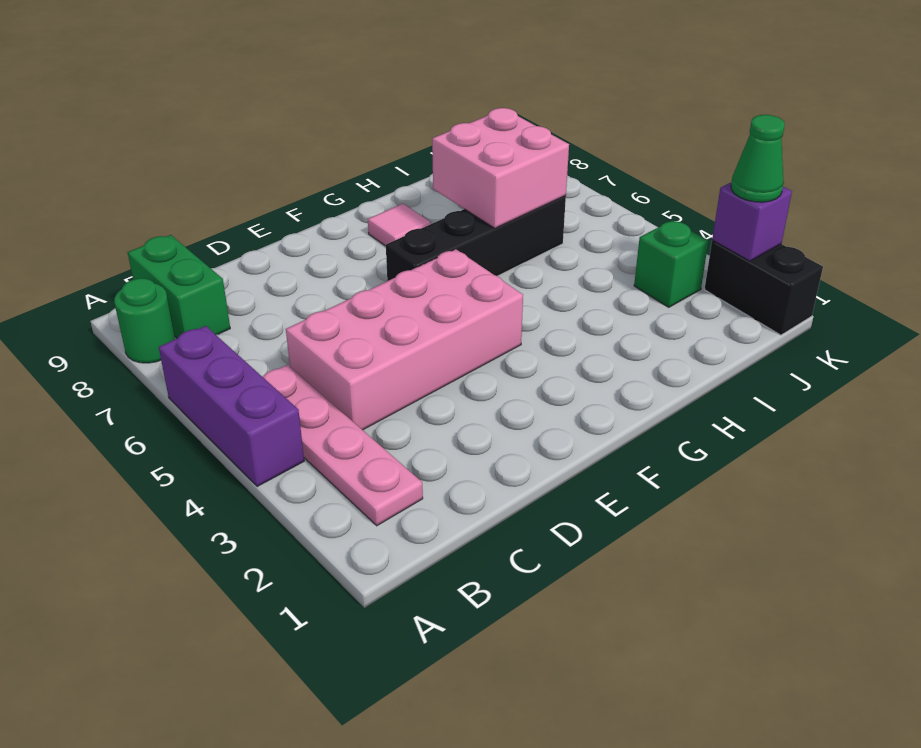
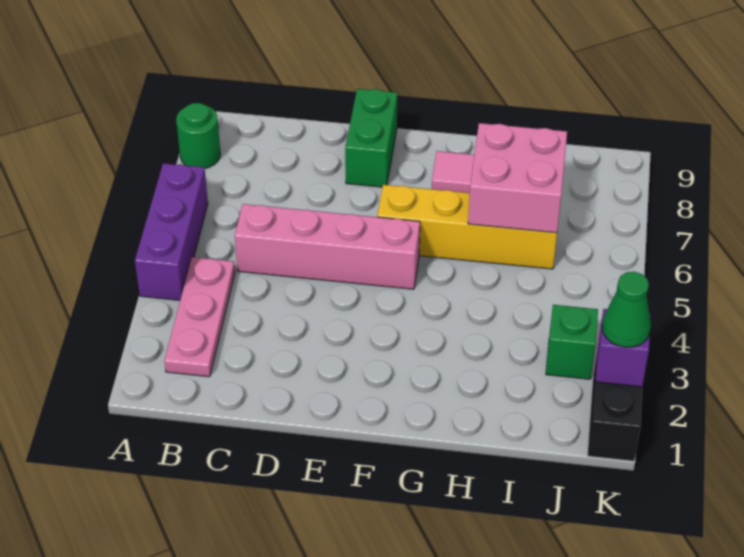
pink plate B2:B5 level 1 -> pink plate B2:B4 level 1
green brick B8:B9 level 1 -> green brick E8:E9 level 1
pink brick C4:F5 level 1 -> pink brick C5:F5 level 1
black brick F6:I6 level 1 -> yellow brick F6:I6 level 1

